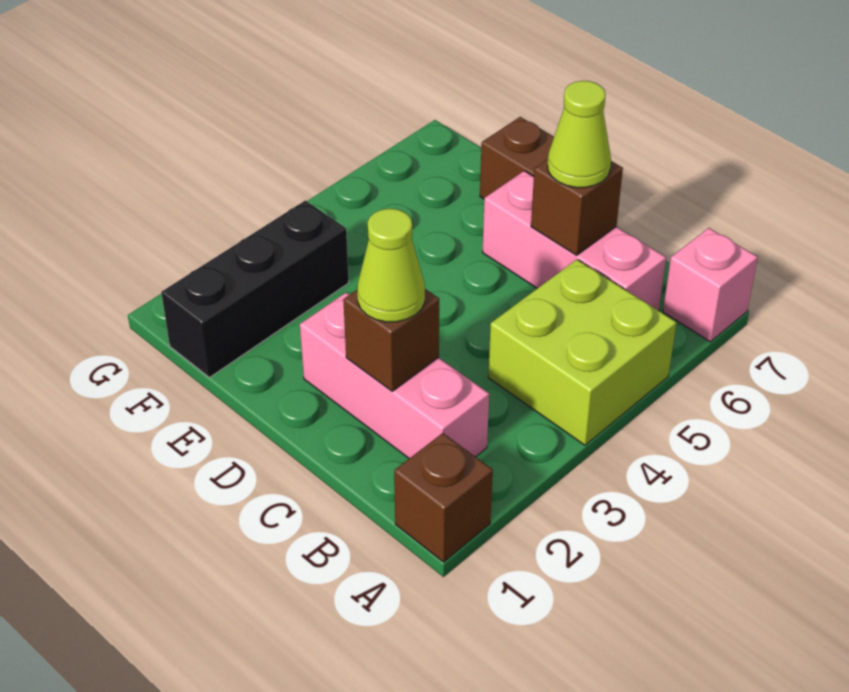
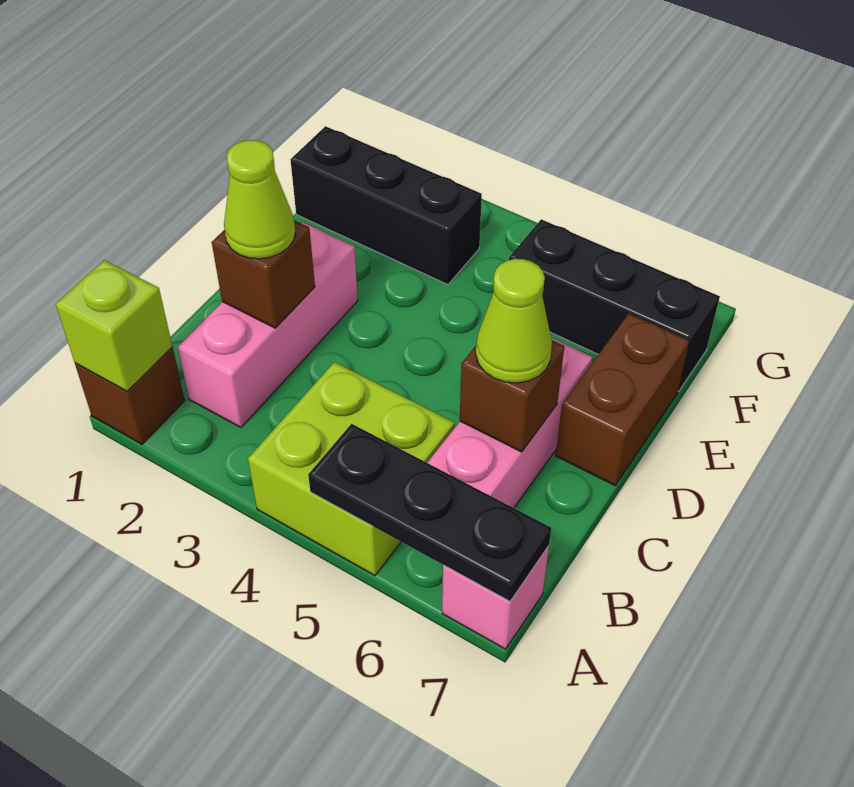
none -> lime brick A1 level 2
none -> black plate A5:A7 level 2
none -> black brick F5:F7 level 1

